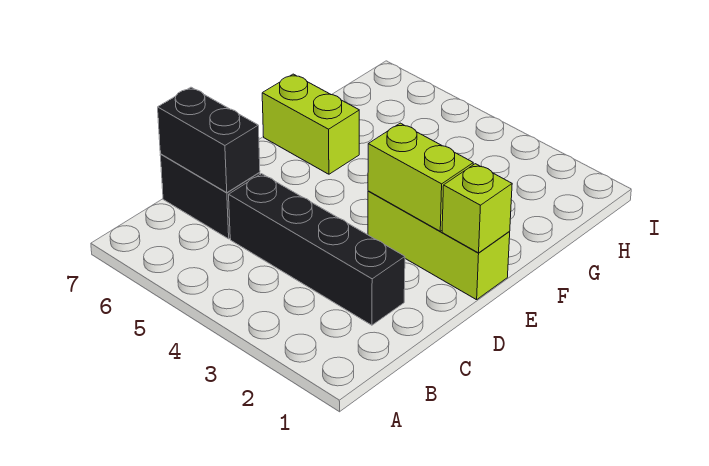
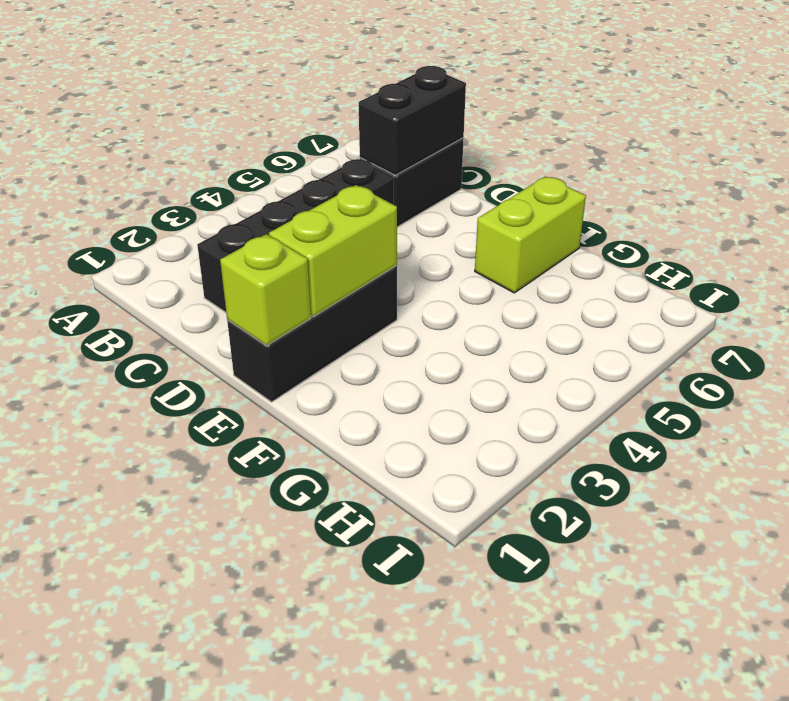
lime brick E1:E3 level 1 -> black brick E1:E3 level 1

